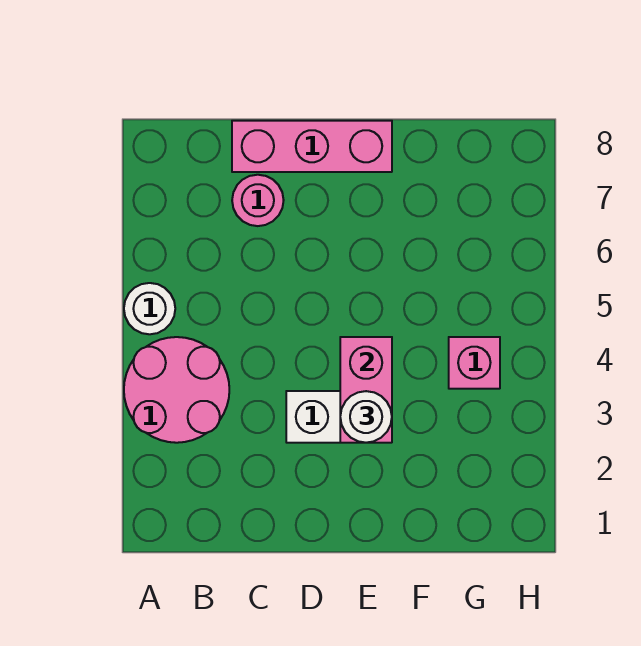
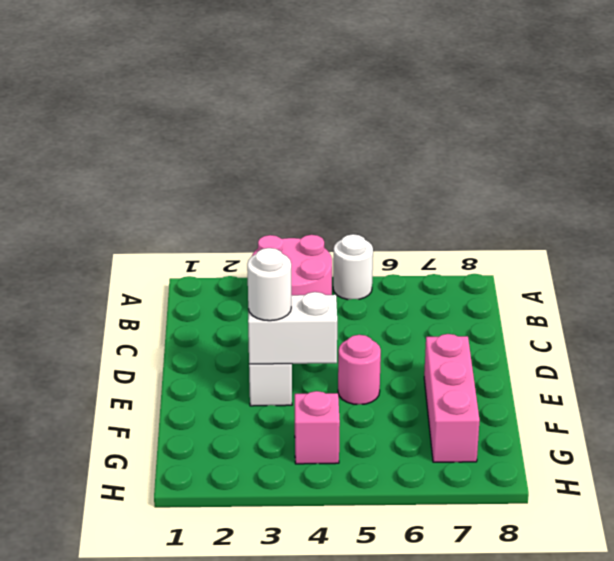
pink round brick C7 level 1 -> pink round brick E5 level 1
pink brick C8:E8 level 1 -> pink brick E7:G7 level 1
pink brick E3:E4 level 2 -> white brick E3:E4 level 2

